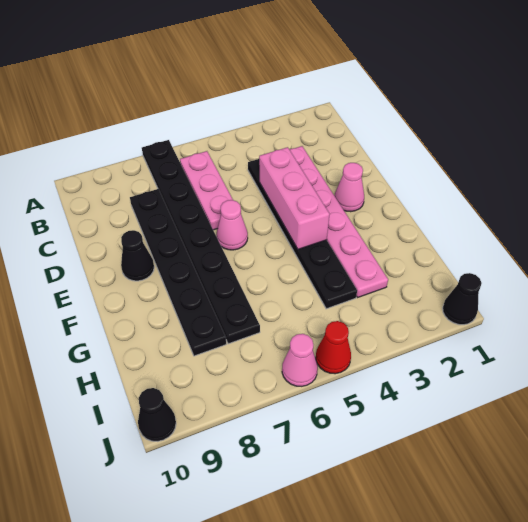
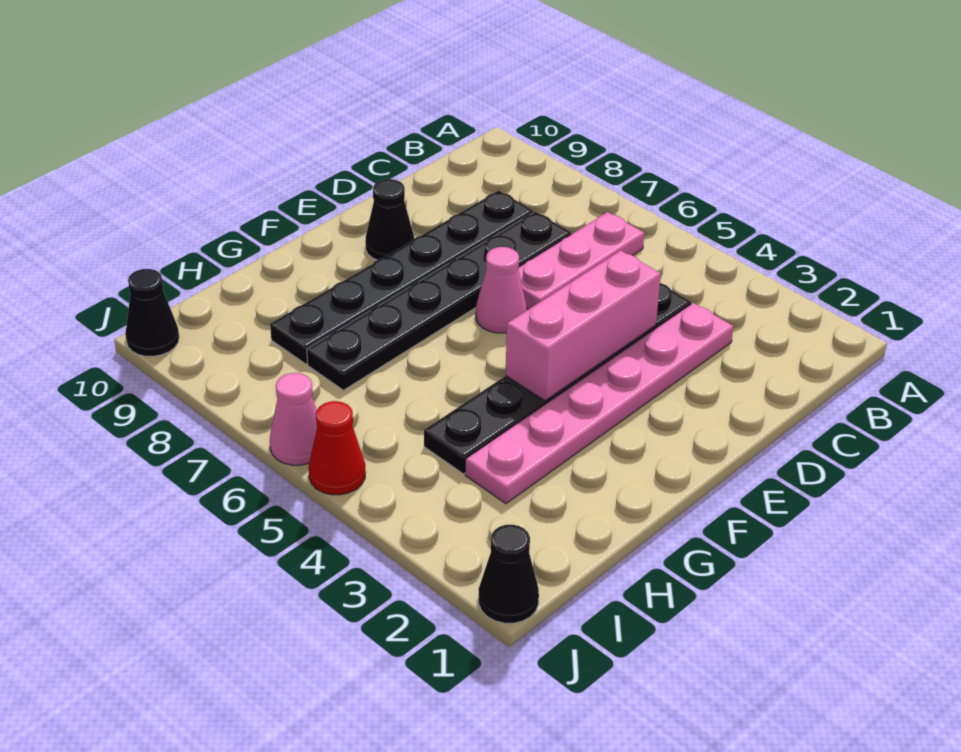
black plate A7:H7 level 1 -> black plate C7:H7 level 1
pink cone E2 level 1 -> none

